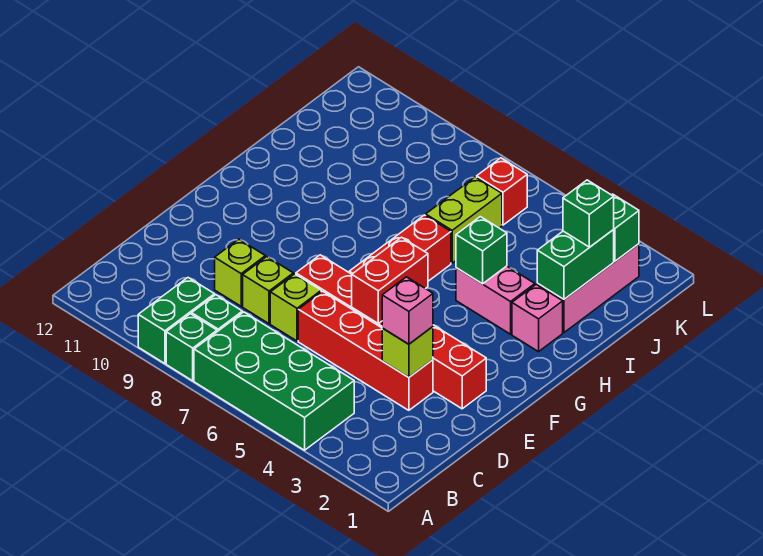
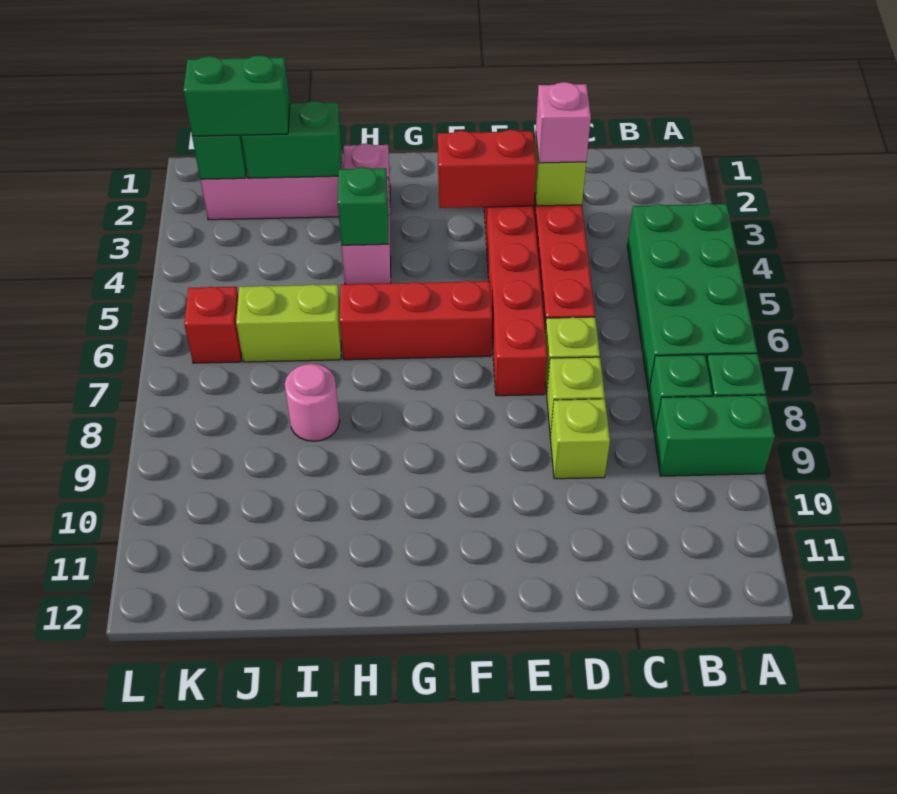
red brick E5:F5 level 2 -> red brick E3:F3 level 2
none -> pink round brick I8 level 1
green brick J2 level 3 -> green brick J2:K2 level 3

